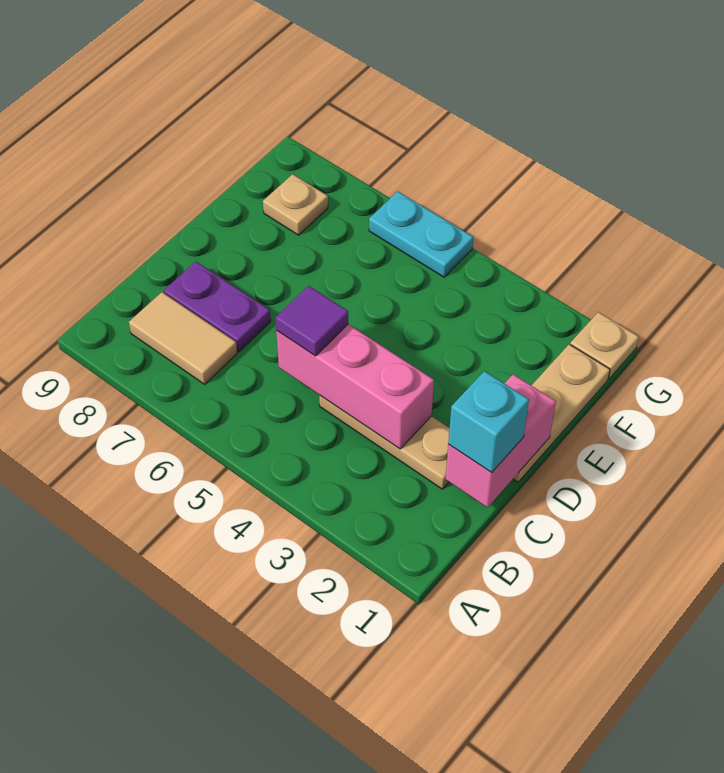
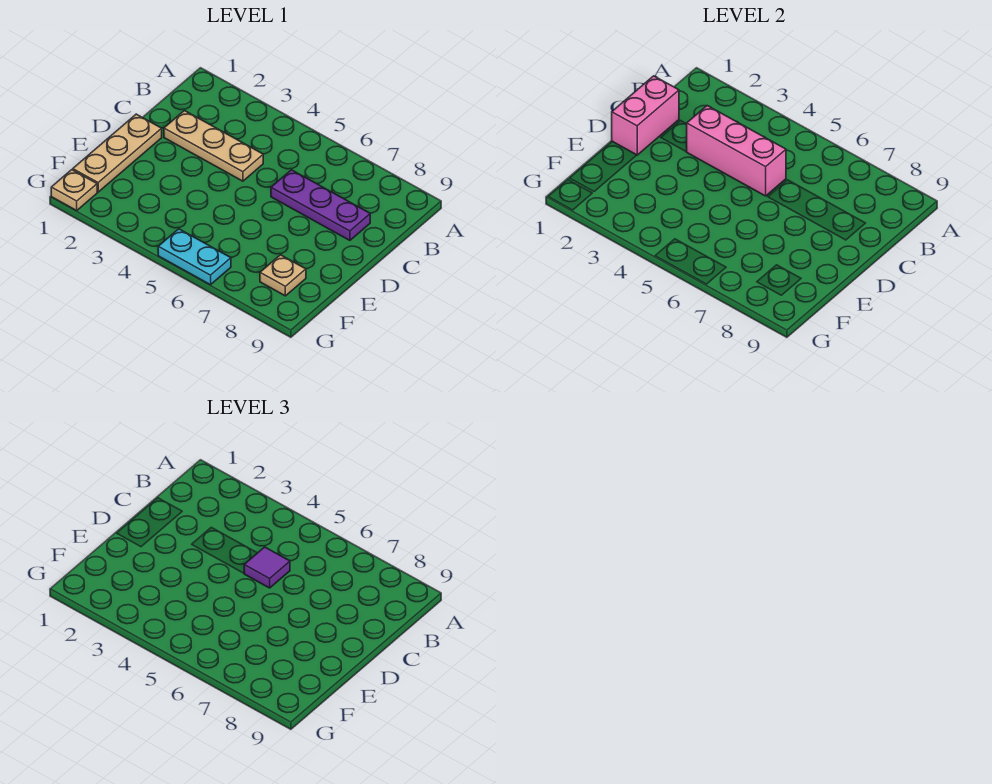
tan tile B7:B8 level 1 -> none
cyan brick C1 level 3 -> none
purple plate C7:C8 level 1 -> purple plate C6:C8 level 1

